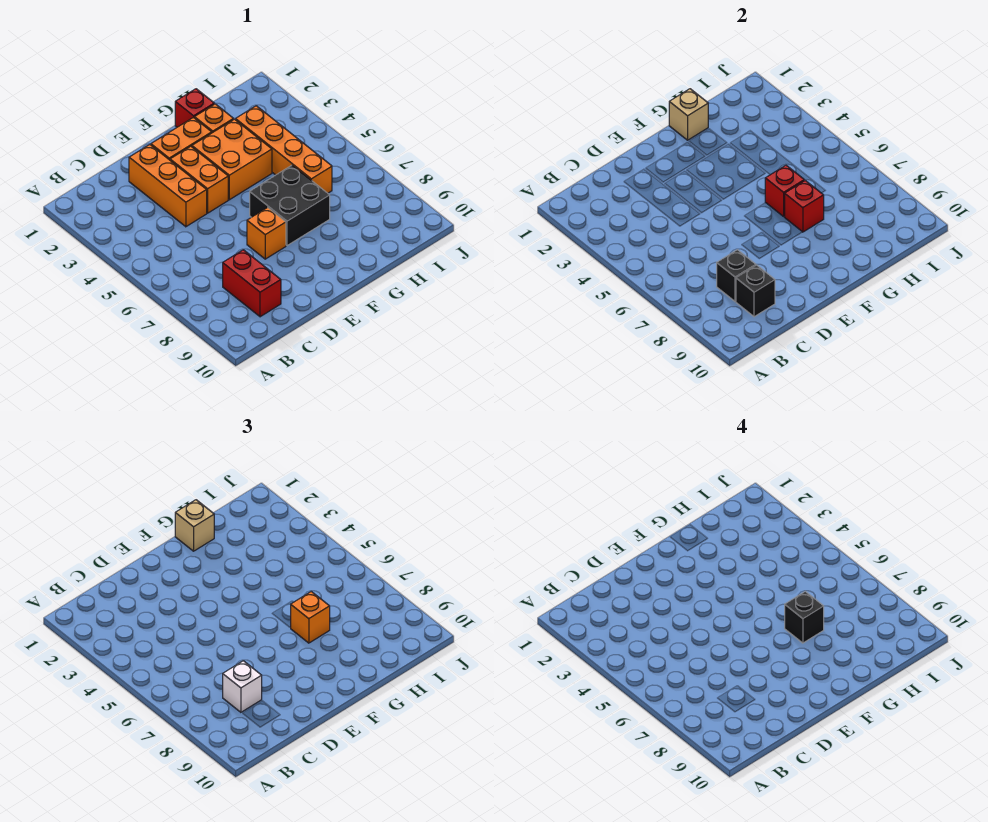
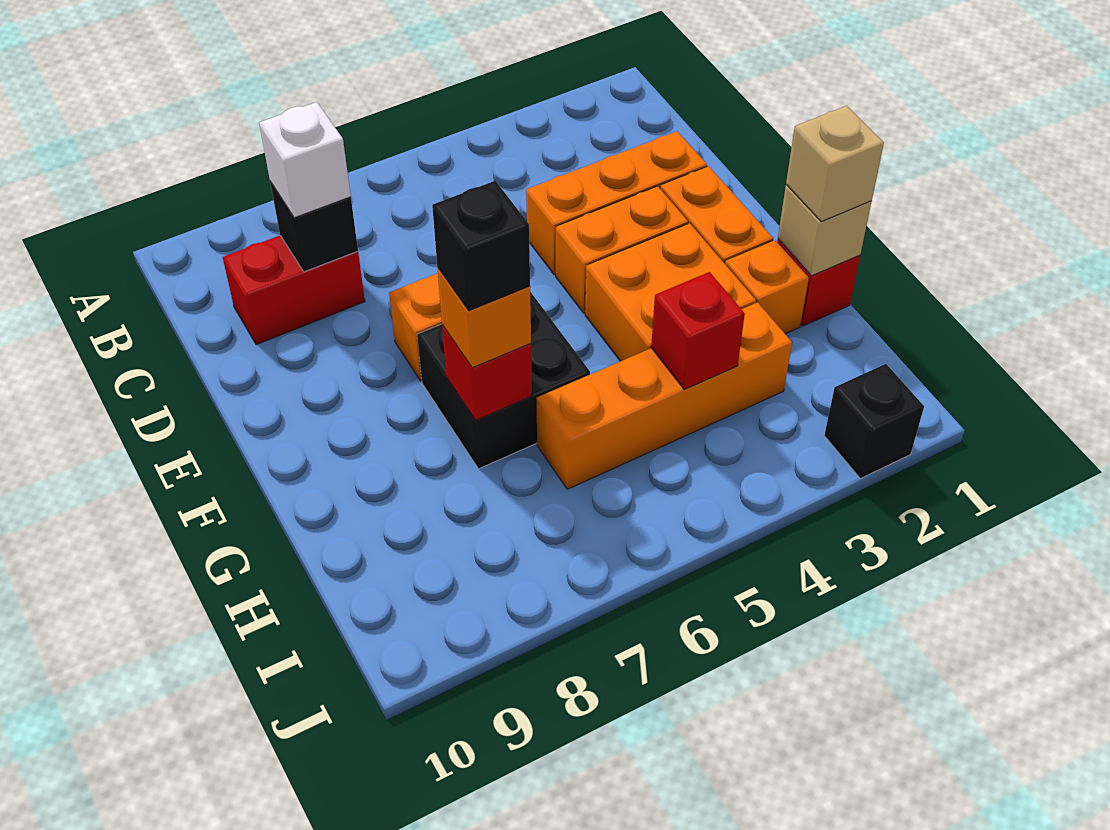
black brick C9 level 2 -> black brick J2 level 1
red brick G6 level 2 -> red brick H4 level 2

